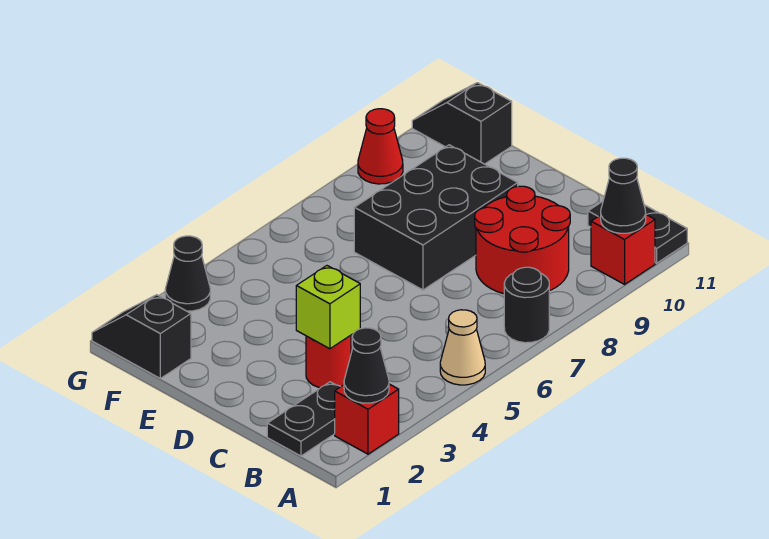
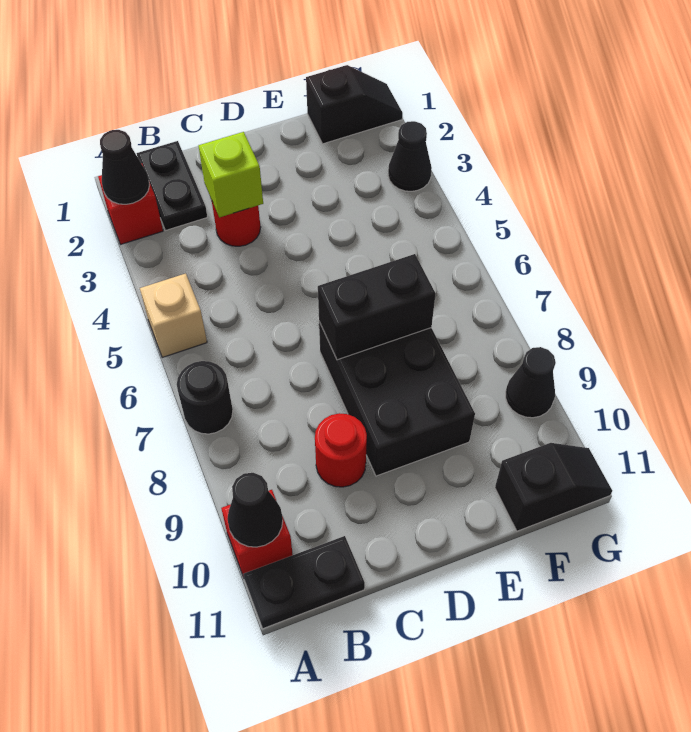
tan cone A5 level 1 -> tan brick A5 level 1
red round brick B8:C9 level 1 -> red round brick C9 level 1
none -> black brick D7:E7 level 2
red cone G9 level 1 -> black cone G9 level 1

